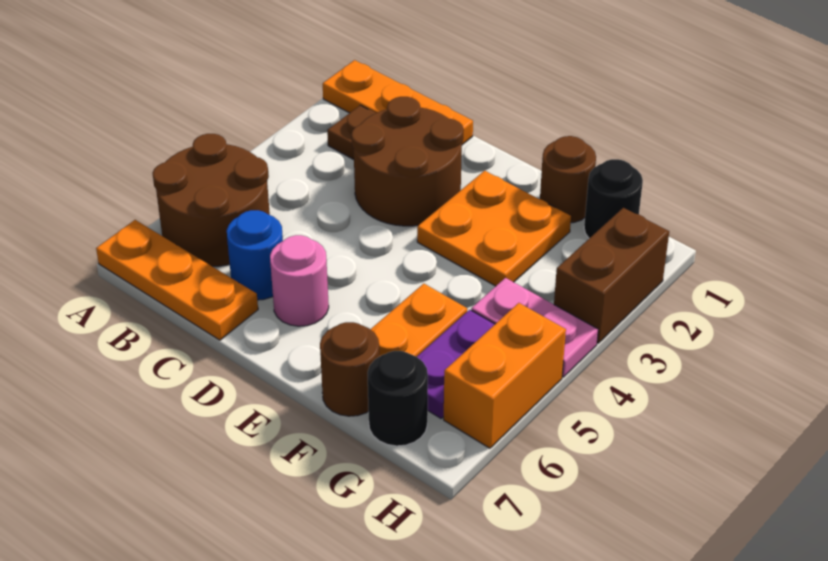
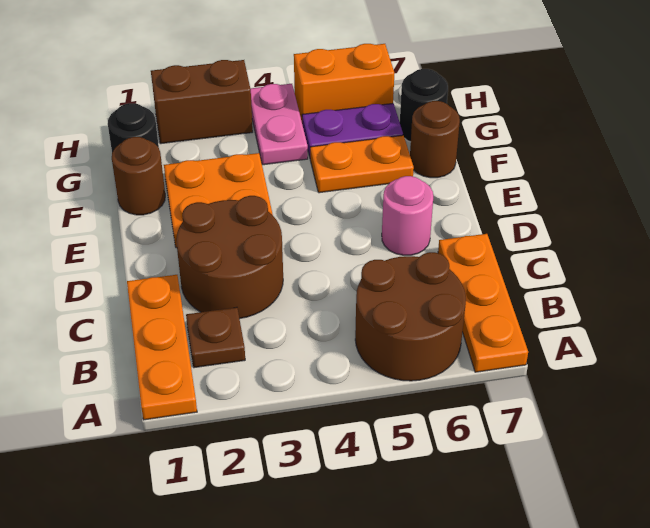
blue round brick C6 level 1 -> none

